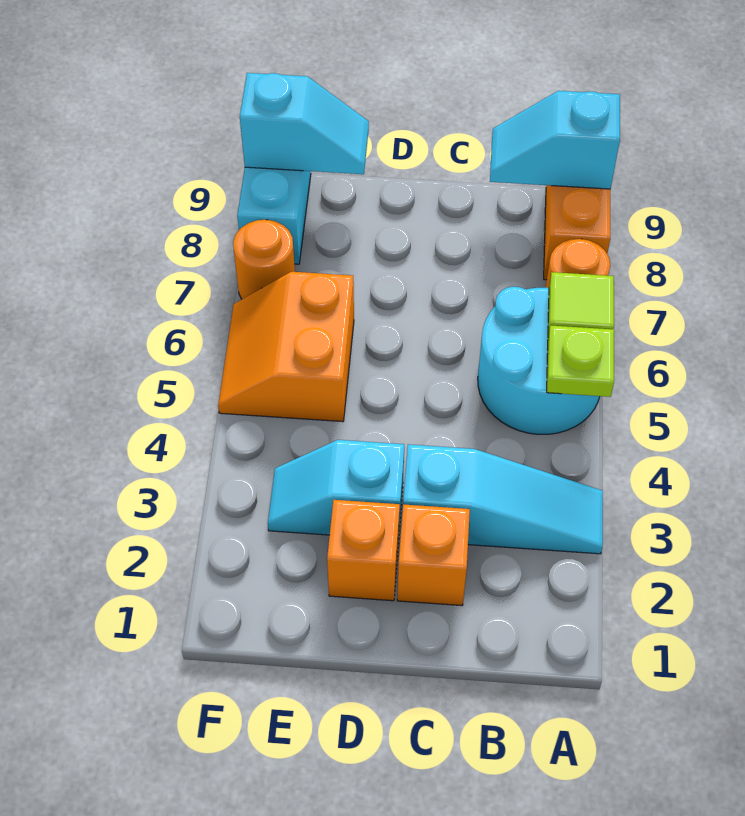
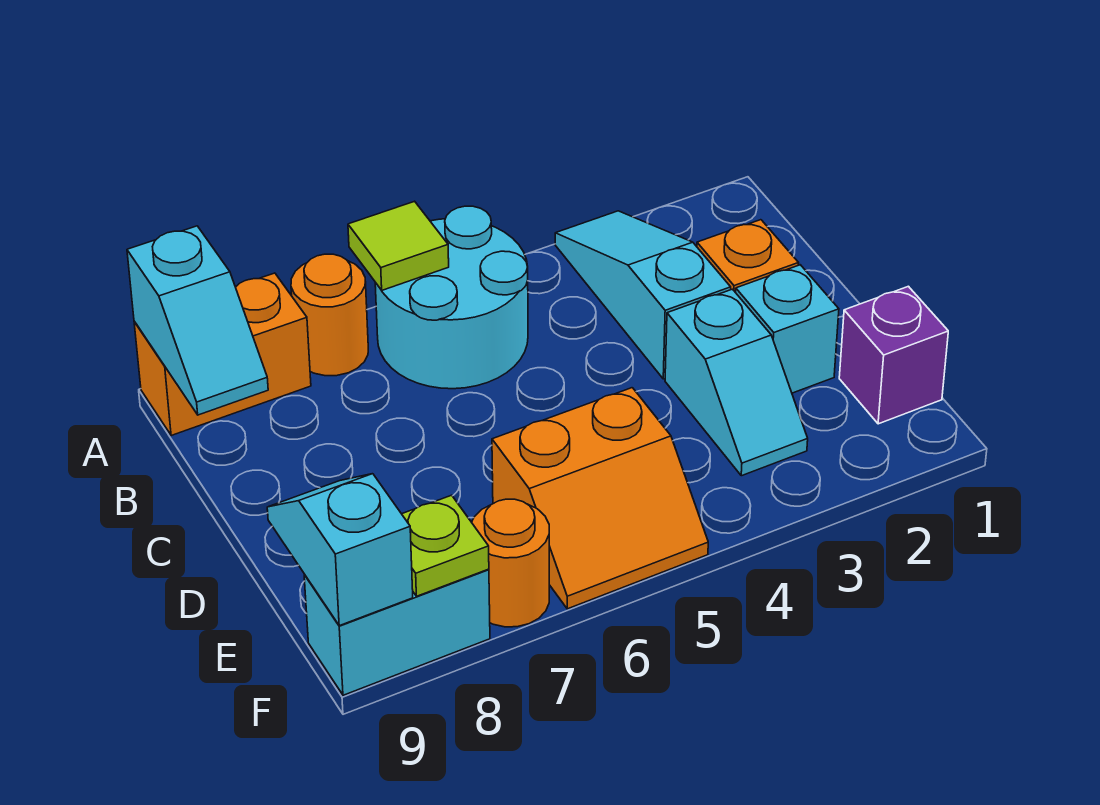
lime plate A5 level 2 -> lime plate F8 level 2
orange brick D2 level 1 -> cyan brick D2 level 1
none -> purple brick E1 level 1

